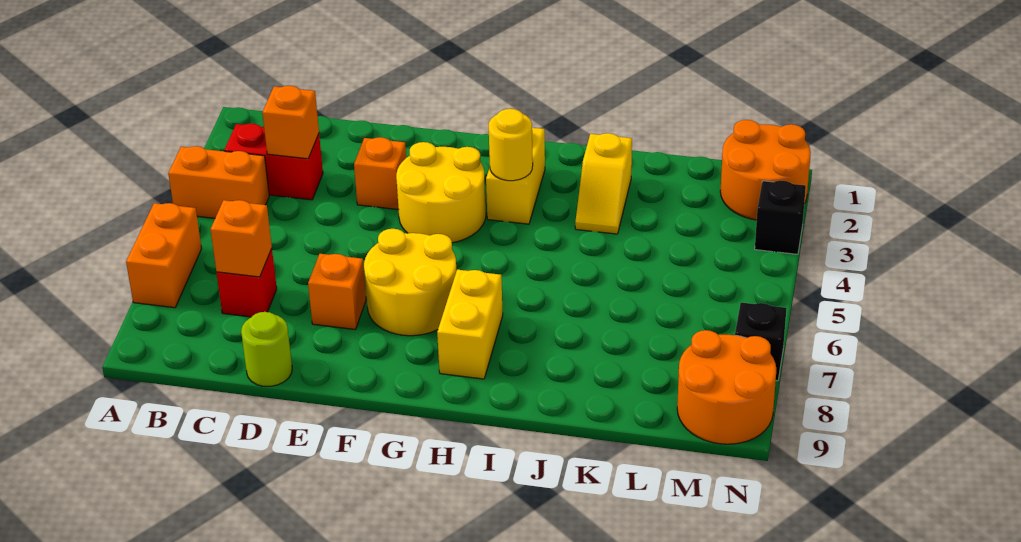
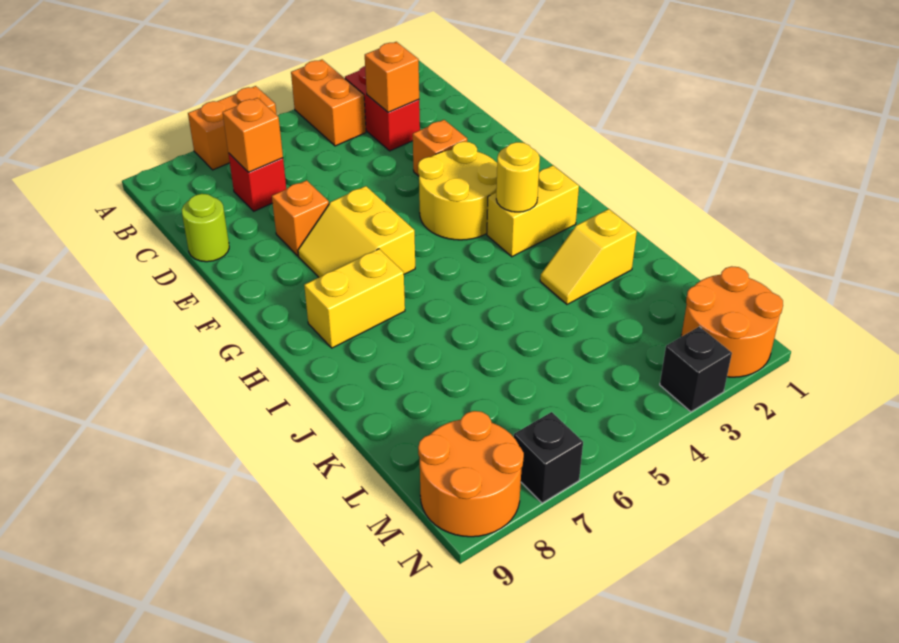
yellow round brick F6:G7 level 1 -> yellow slope F6:G7 level 1 top 6

